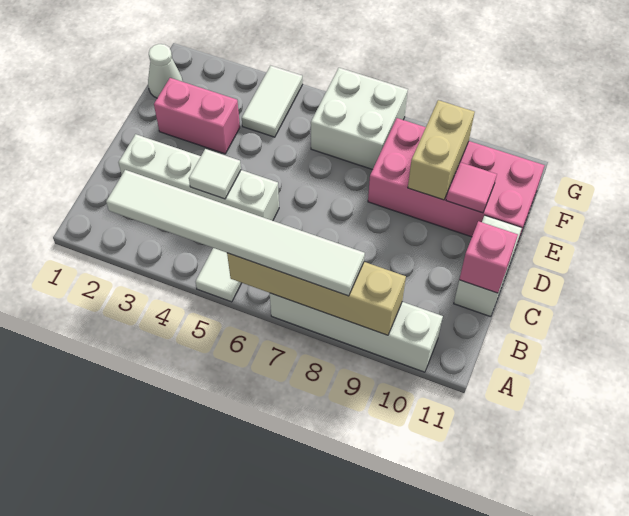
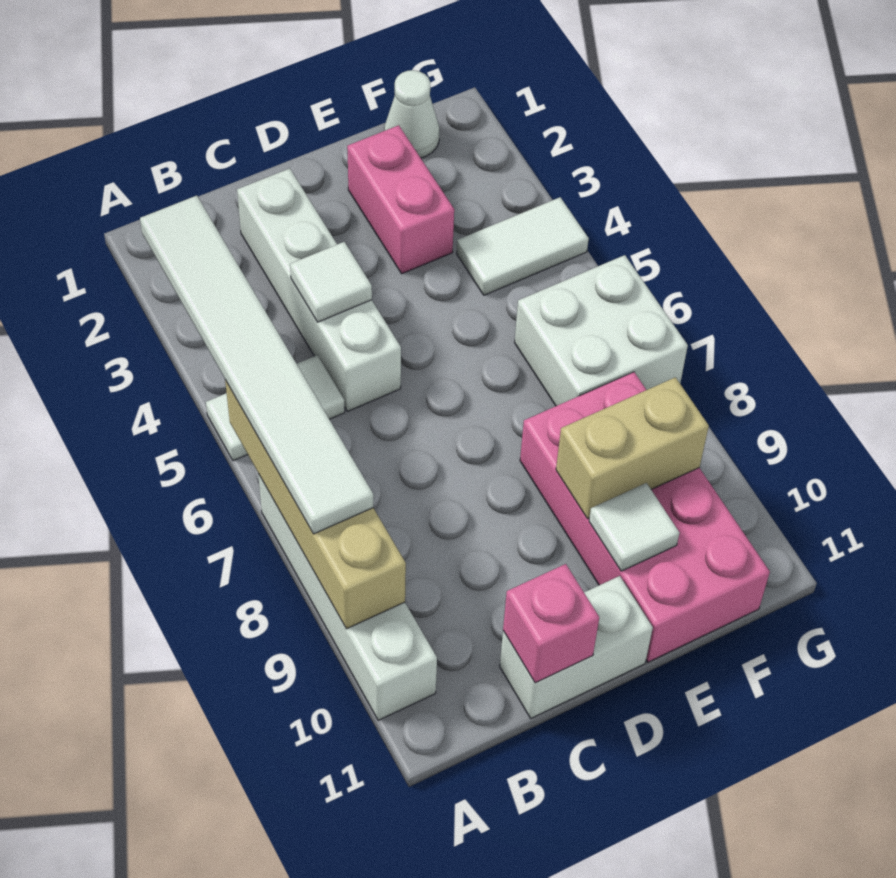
pink tile E10 level 2 -> white tile E10 level 2

